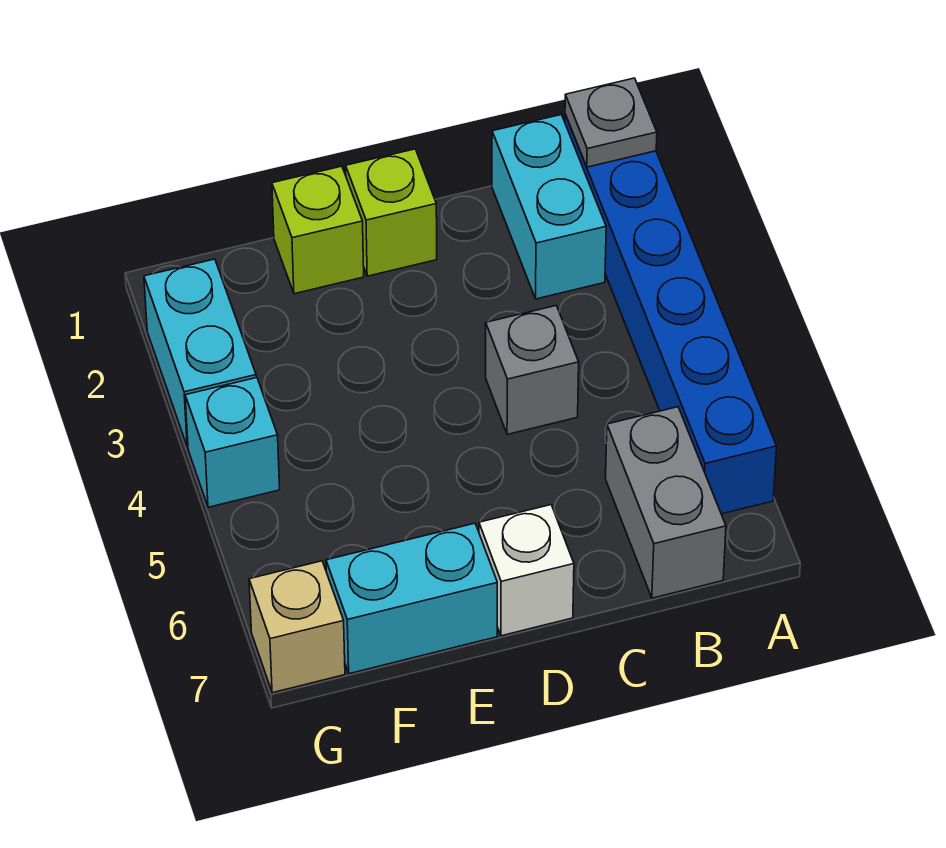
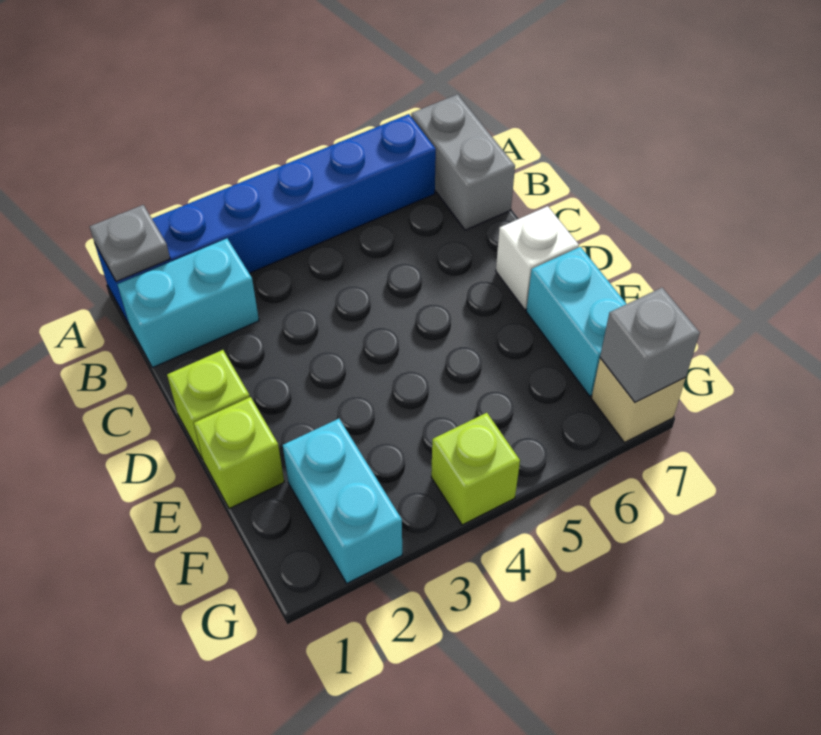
grey brick B6:B7 level 1 -> grey brick A7:B7 level 1
grey brick C4 level 1 -> grey brick G7 level 2
cyan brick G2:G3 level 1 -> cyan brick F2:G2 level 1
cyan brick G4 level 1 -> lime brick G4 level 1

